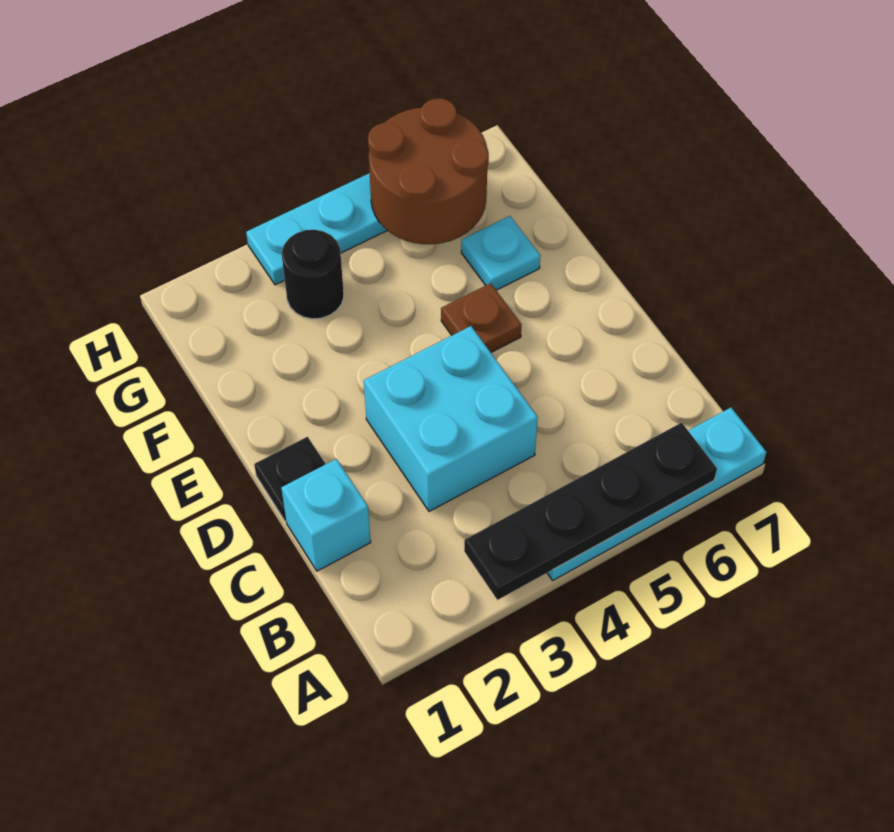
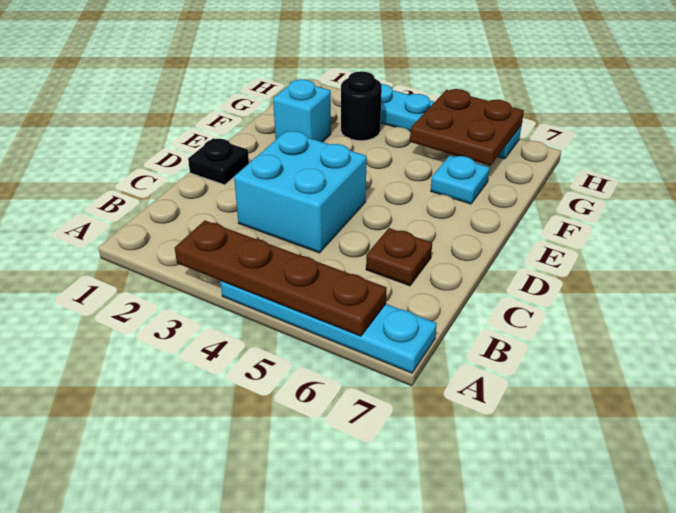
black plate A3:A6 level 2 -> brown plate A3:A6 level 2
cyan brick C1 level 1 -> cyan brick F2 level 1
brown plate E5 level 1 -> brown plate C6 level 1
brown round brick G5:H6 level 2 -> brown plate G5:H6 level 2

